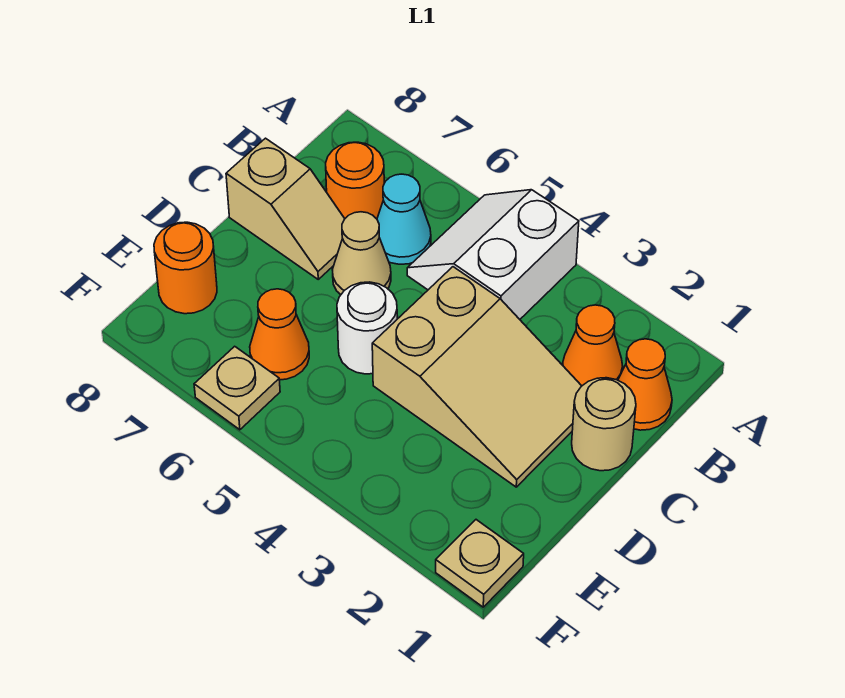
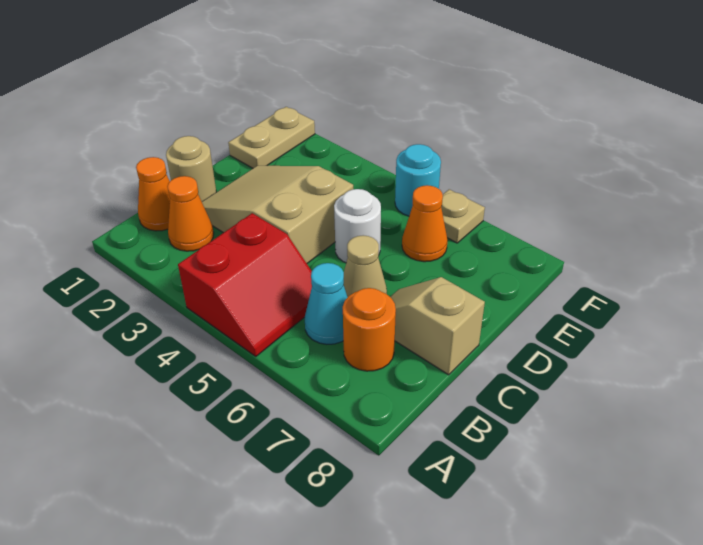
white slope A4:B5 level 1 top 4 -> red slope A4:B5 level 1 top 4
orange round brick E8 level 1 -> none
tan plate F1 level 1 -> tan plate E1:F1 level 1
none -> cyan round brick F5 level 1

